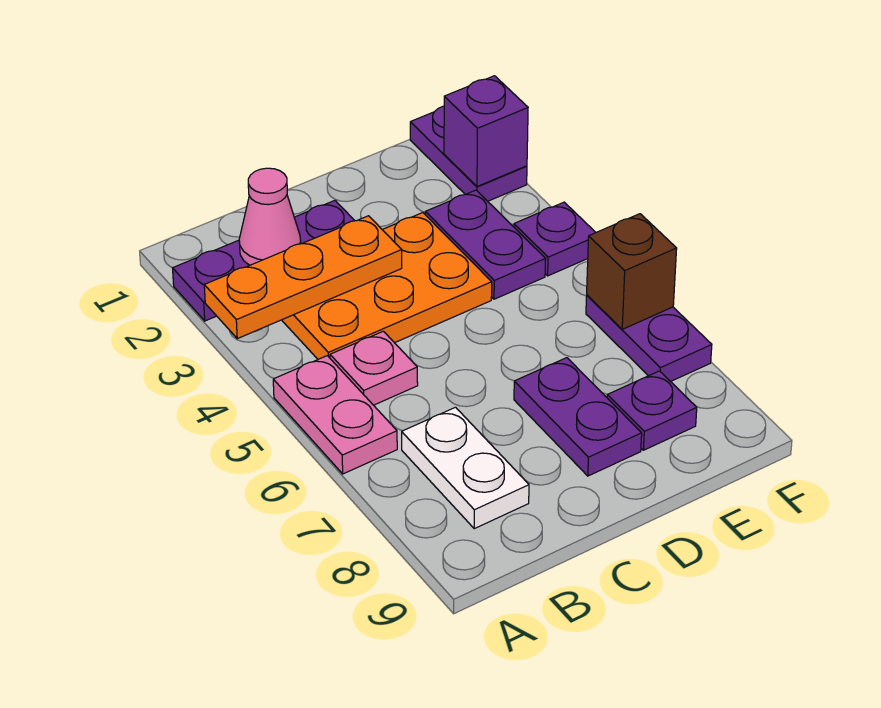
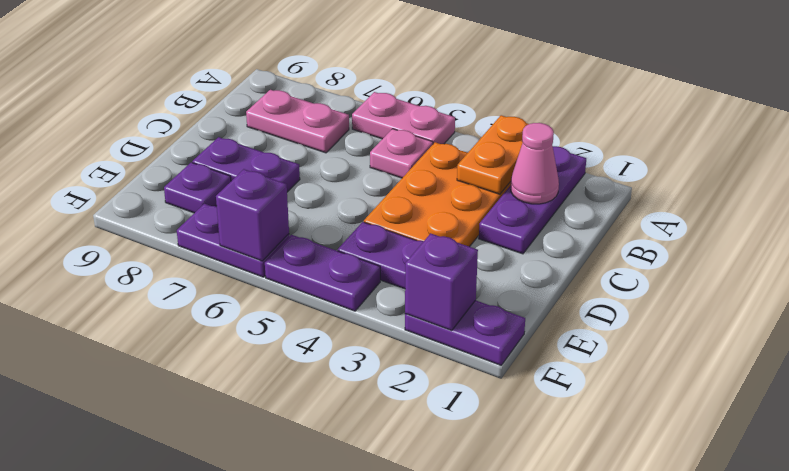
orange plate A3:C3 level 2 -> orange plate A3:B3 level 2
white plate B7:B8 level 1 -> pink plate B7:B8 level 1
purple plate F4 level 1 -> purple plate F4:F5 level 1
brown brick F6 level 2 -> purple brick F6 level 2

